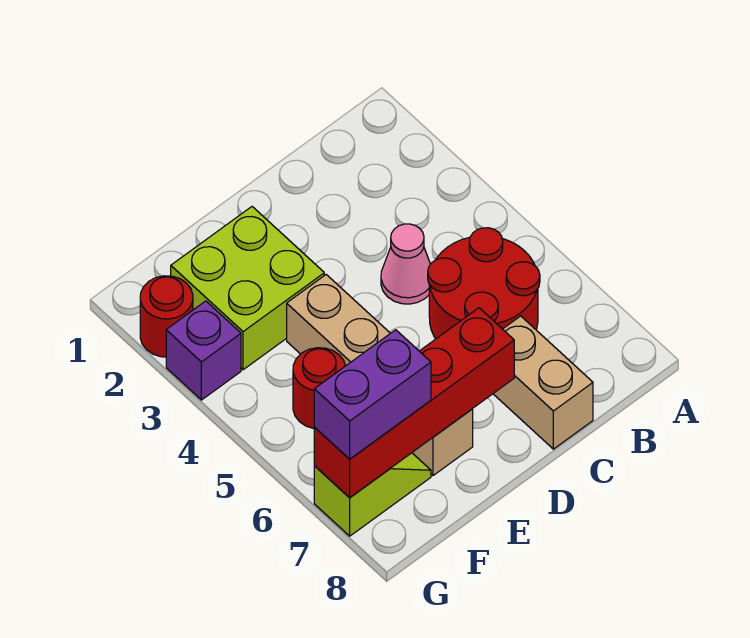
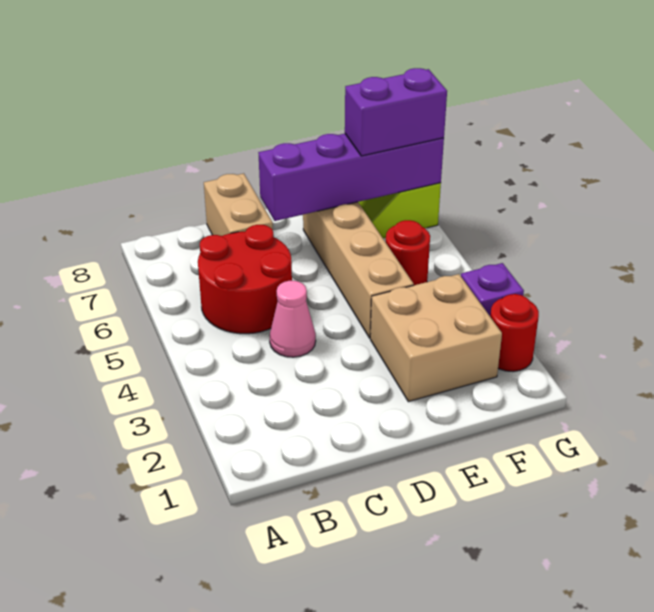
red brick D7:G7 level 2 -> purple brick D7:G7 level 2
lime brick E2:F3 level 1 -> tan brick E2:F3 level 1

